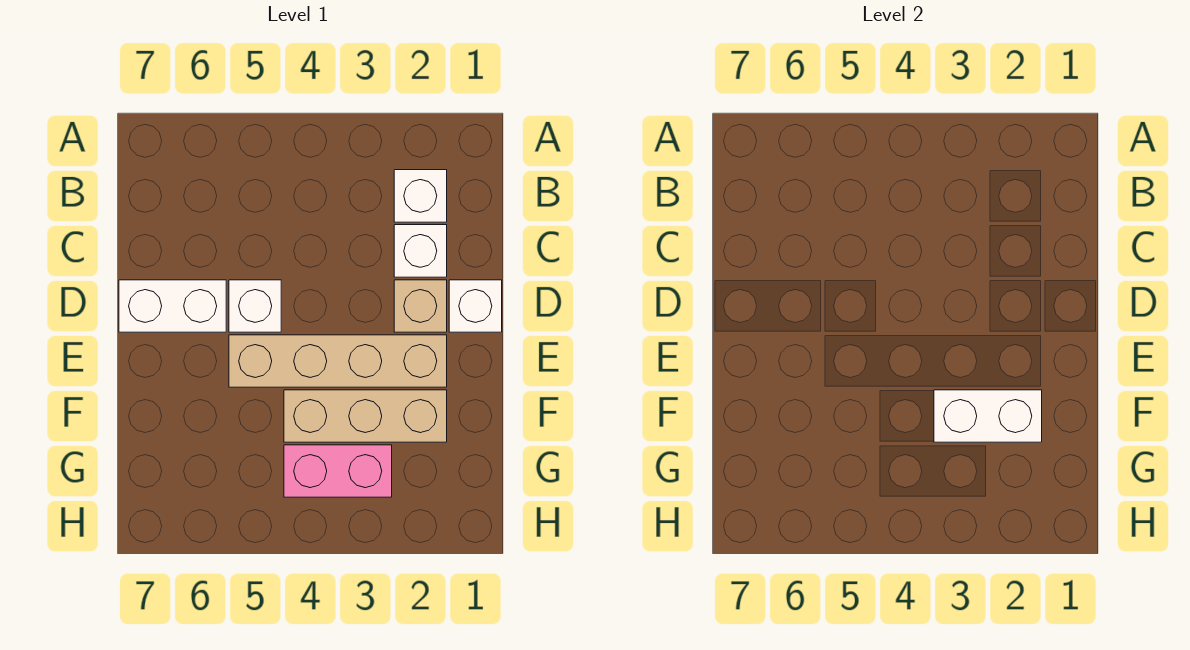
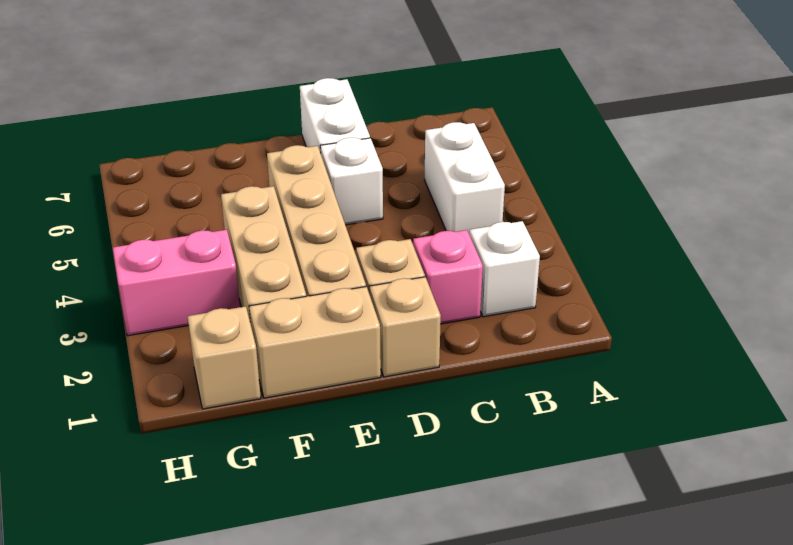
white brick C2 level 1 -> pink brick C2 level 1
white brick D1 level 1 -> tan brick D1 level 1
none -> tan brick E1:F1 level 1
white brick F2:F3 level 2 -> white brick B4:B5 level 1
none -> tan brick G1 level 1
pink brick G3:G4 level 1 -> pink brick G3:H3 level 1

